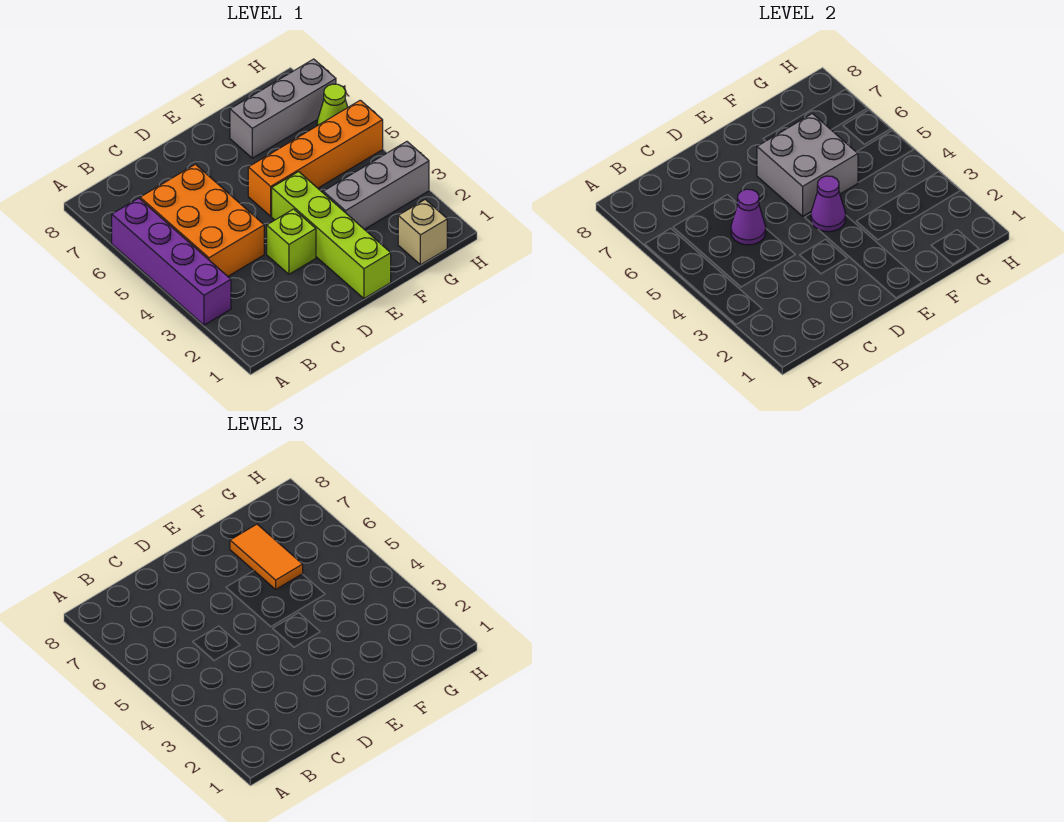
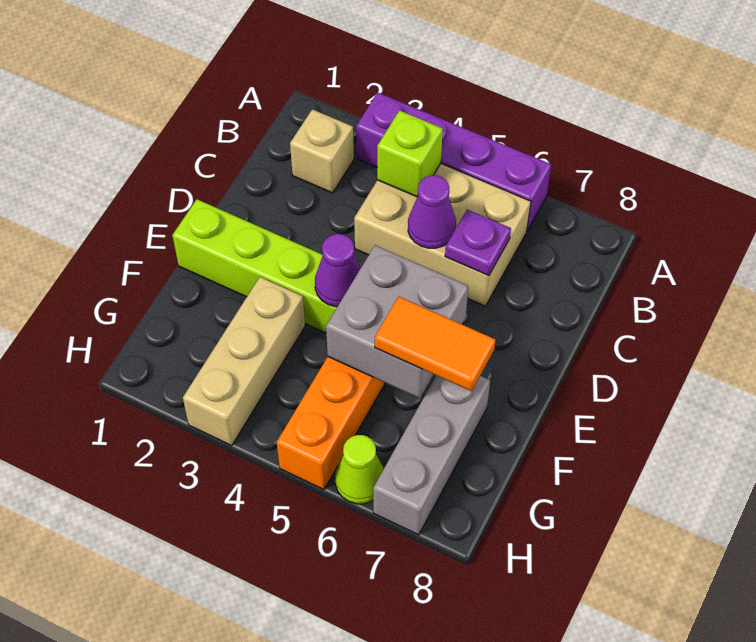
orange brick B4:C6 level 1 -> tan brick B4:C6 level 1
none -> purple plate C6 level 2
lime brick D3 level 1 -> lime brick B4 level 2
grey brick F3:H3 level 1 -> tan brick F3:H3 level 1
tan brick G1 level 1 -> tan brick B2 level 1

